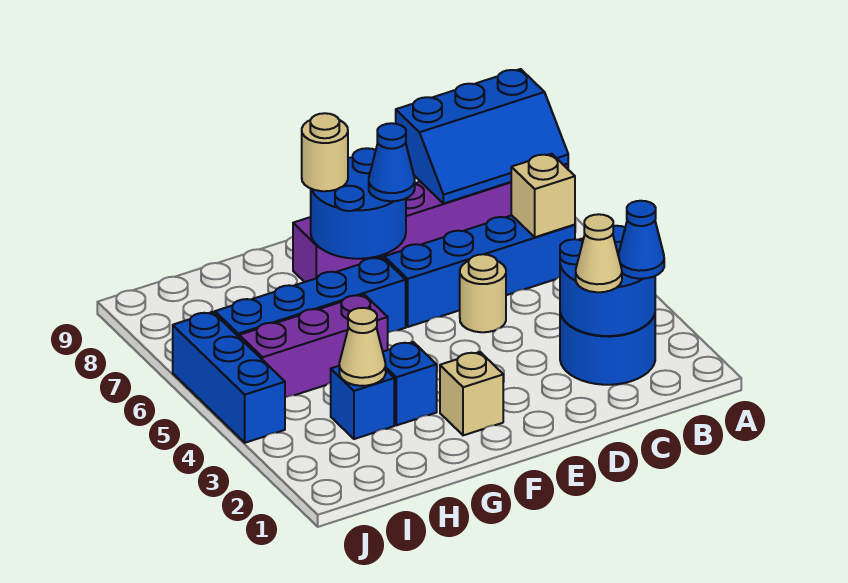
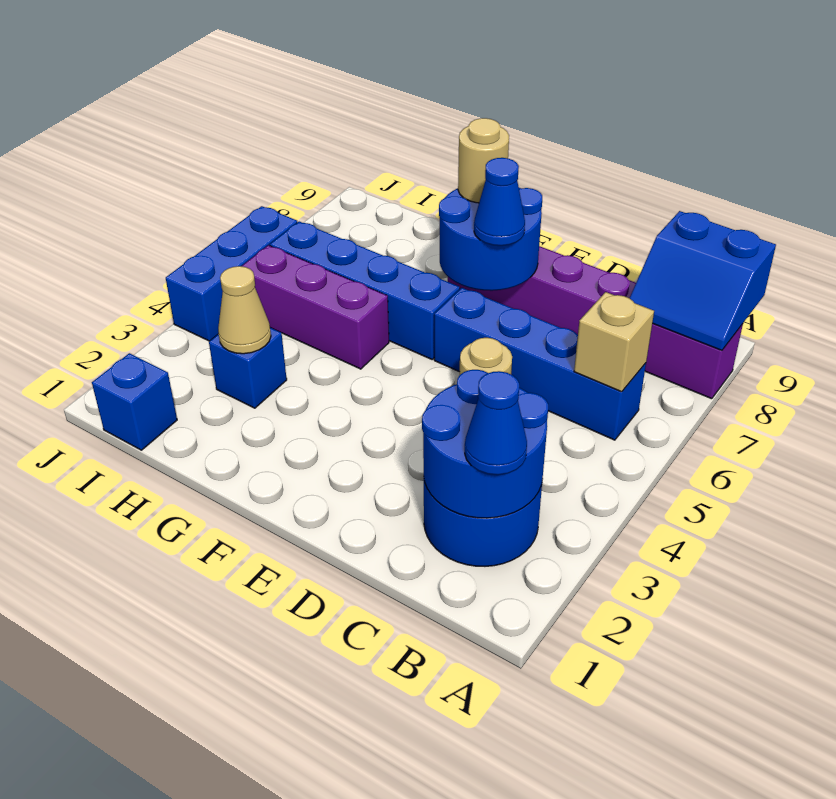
blue slope A8:C9 level 2 top 9 -> blue slope A8:B9 level 2 top 9
tan cone C2 level 3 -> none
tan brick F2 level 1 -> none
blue brick G3 level 1 -> blue brick I1 level 1

